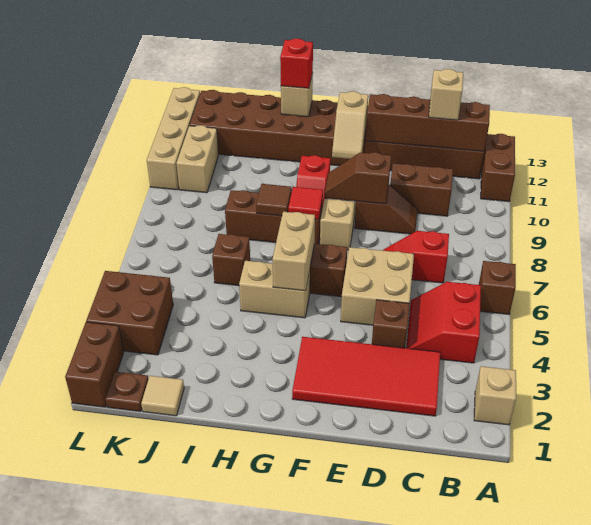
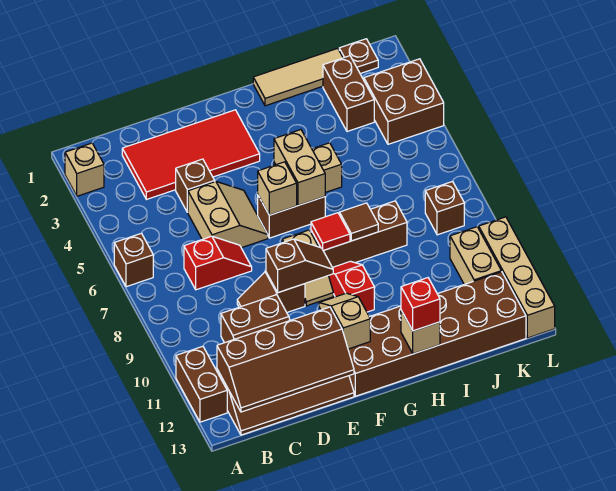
red slope B4:C5 level 1 top B -> none
tan brick C12 level 3 -> tan brick F6 level 2
tan brick D5:E6 level 1 -> tan slope D5:E6 level 1 top D
brown brick I6 level 1 -> brown brick K8 level 1
tan tile J1 level 1 -> tan tile H1:J1 level 1
brown brick L1:L2 level 1 -> brown brick J2:J3 level 1

